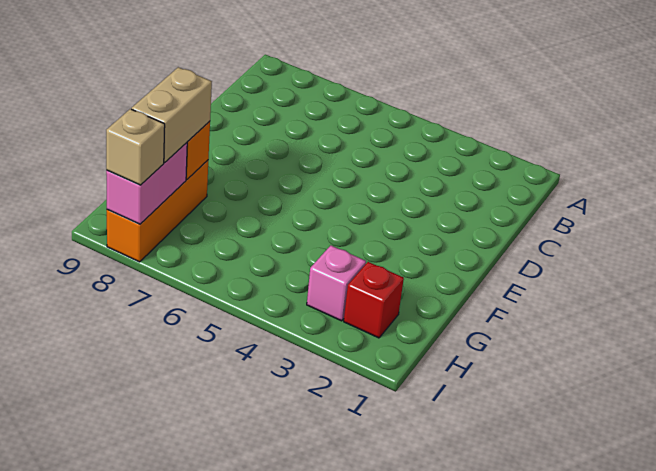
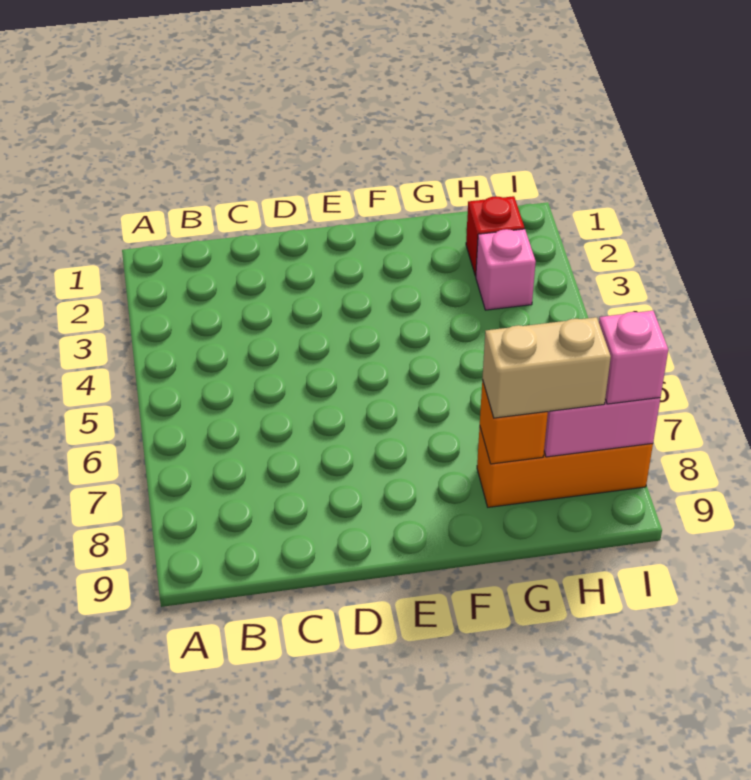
tan brick I8 level 3 -> pink brick I8 level 3

